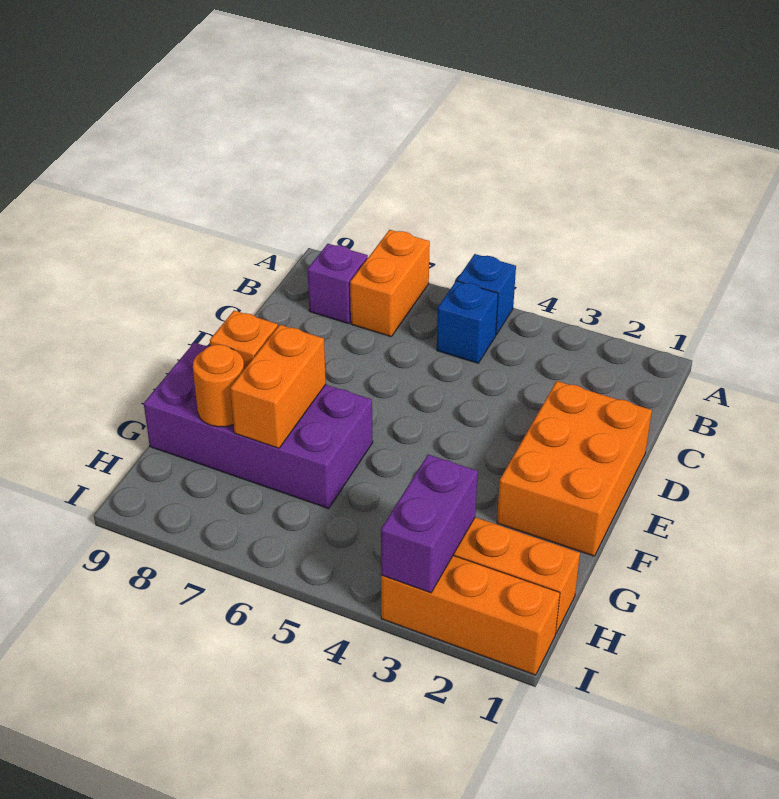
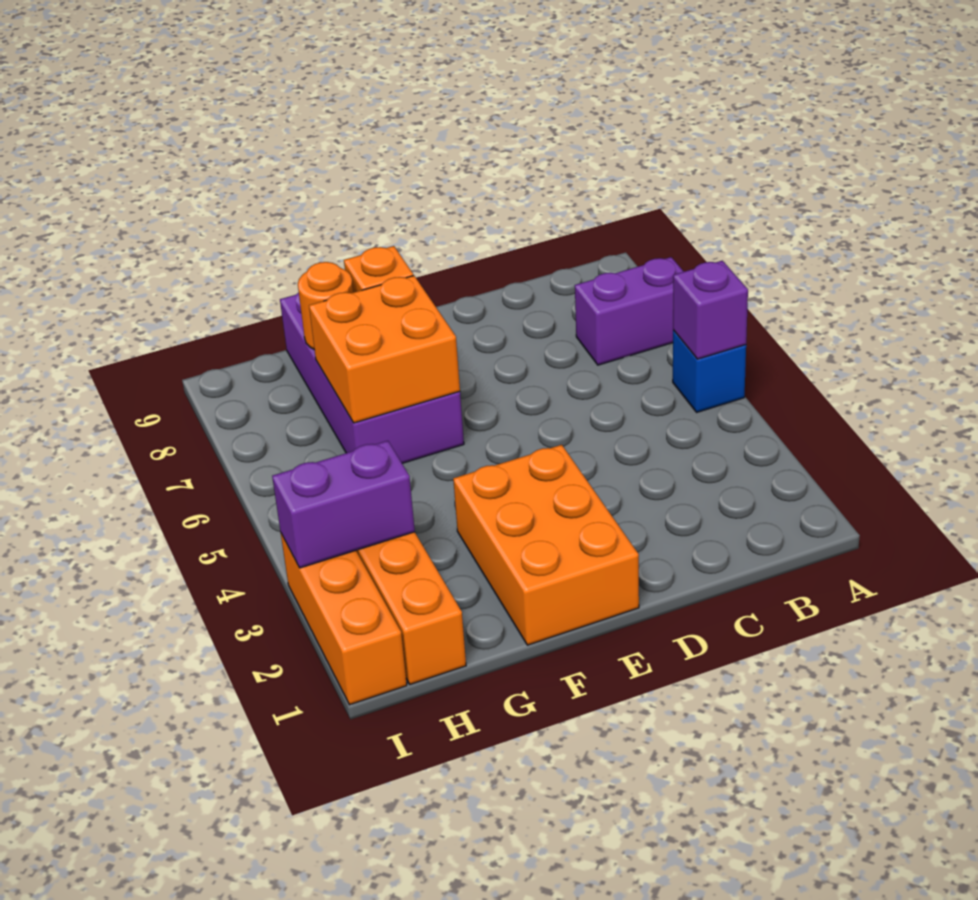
orange brick A7:B7 level 1 -> purple brick A7:B7 level 1
blue brick B5 level 1 -> none
purple brick B8 level 1 -> purple brick A5 level 2
orange brick D1:F2 level 1 -> orange brick E1:F3 level 1
orange brick F7:G7 level 2 -> orange brick F6:G7 level 2

